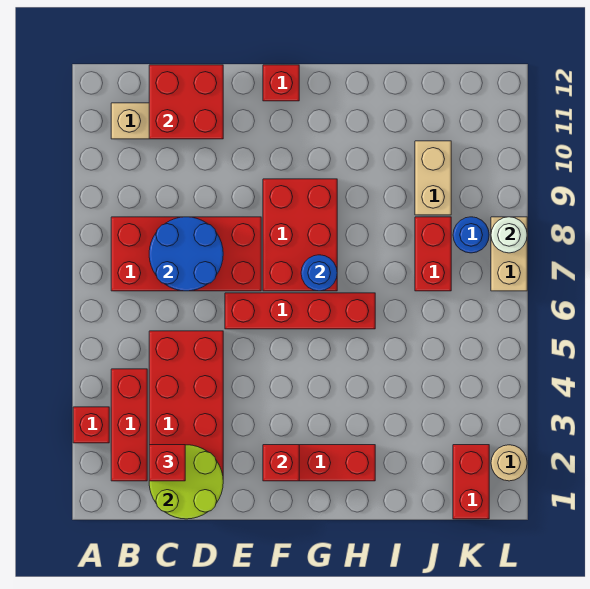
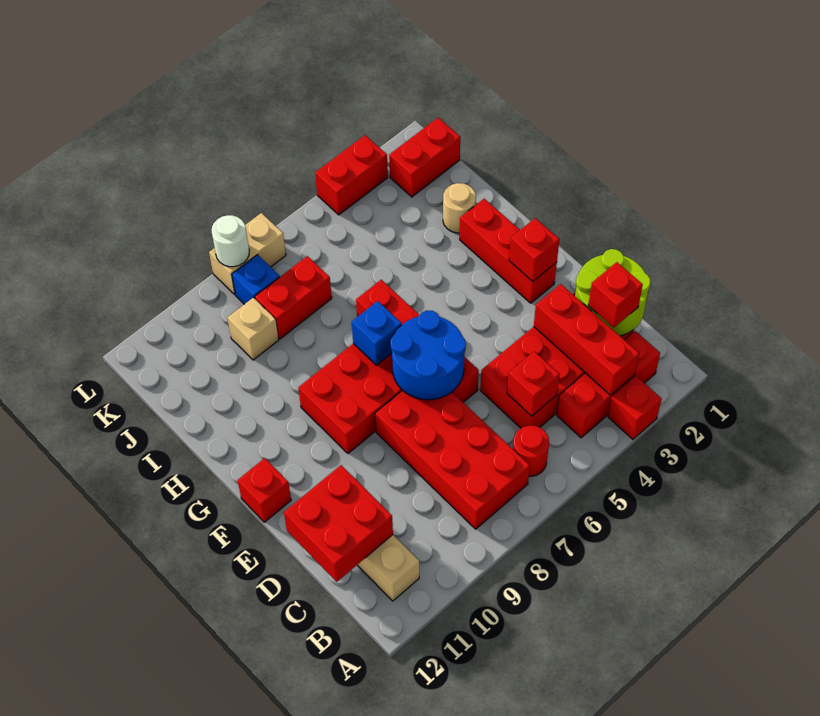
none -> red brick B3:D3 level 2
none -> red round brick B6 level 1
none -> red brick C5 level 2
blue round brick C7:D8 level 2 -> blue round brick E6:F7 level 2
blue round brick G7 level 2 -> blue brick G7 level 2
tan brick J9:J10 level 1 -> tan brick J9 level 1
blue round brick K8 level 1 -> blue brick K8 level 1
tan round brick L2 level 1 -> tan round brick I2 level 1
none -> red brick L3:L4 level 1

